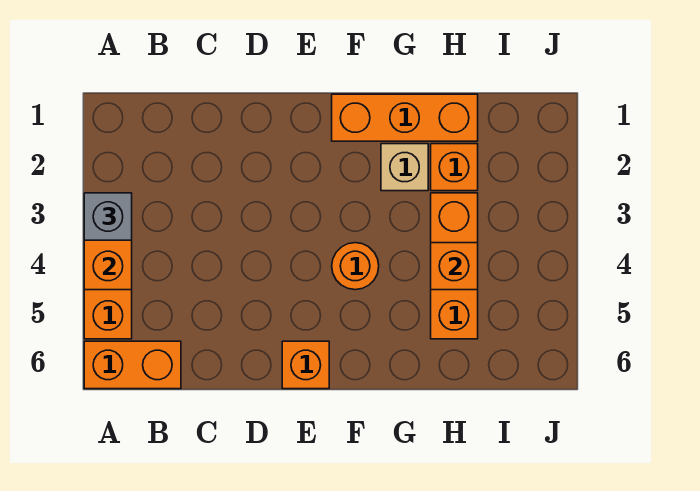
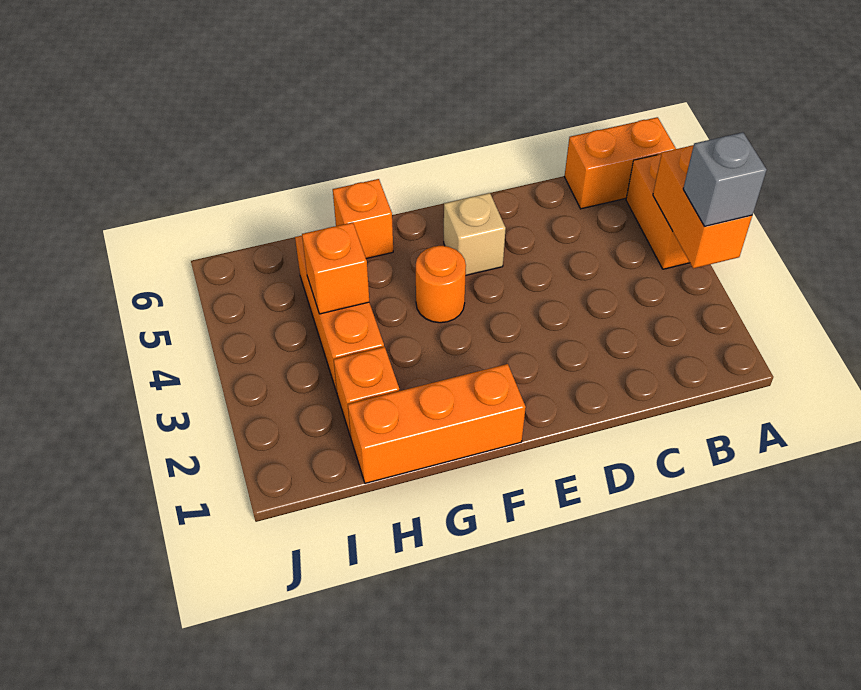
orange brick E6 level 1 -> orange brick G6 level 1
tan brick G2 level 1 -> tan brick E5 level 1

